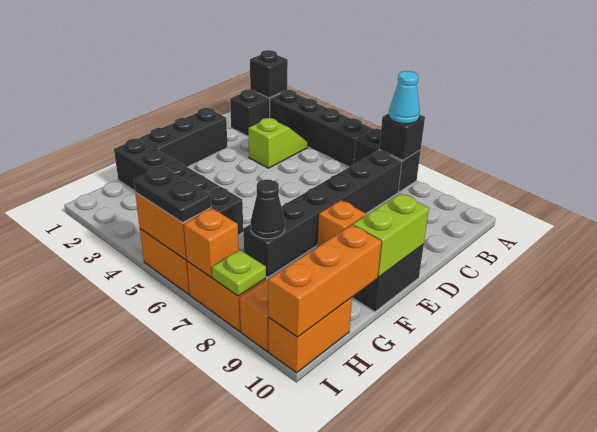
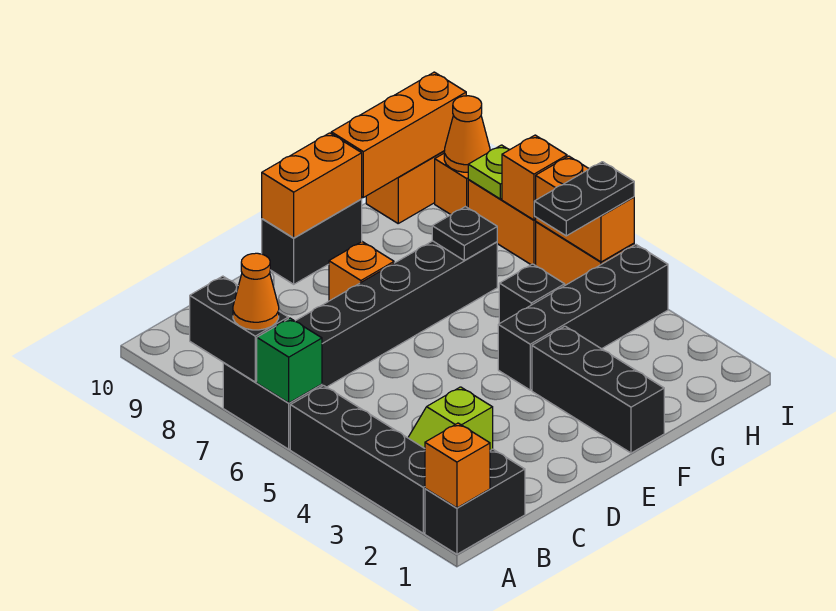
black brick A1 level 2 -> orange brick A1 level 2
none -> green brick A6 level 2
black brick A7 level 2 -> black brick A7:A8 level 2
cyan cone A7 level 3 -> orange cone A7 level 3
black brick D1:F1 level 1 -> black brick F1:F3 level 1
lime brick E10:F10 level 2 -> orange brick E10:F10 level 2
black brick G1:G4 level 1 -> black brick F4:I4 level 1
black cone G7 level 2 -> black plate G7 level 2
black plate I5:I6 level 3 -> black plate H5:I5 level 3
none -> orange cone I9 level 2

